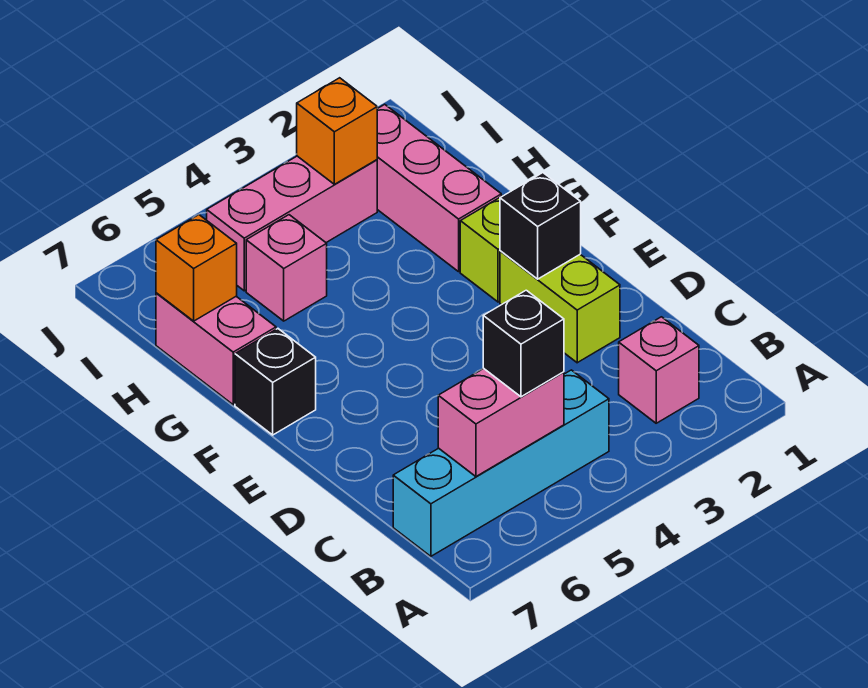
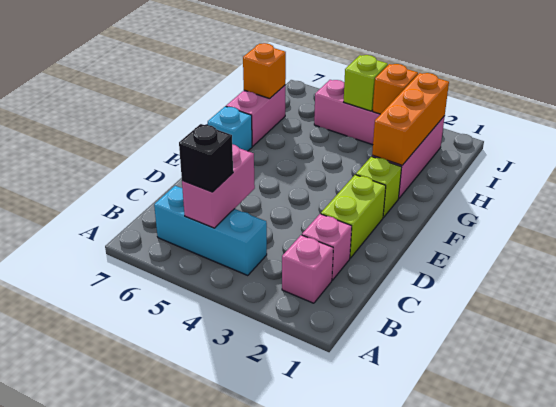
cyan brick B4:B7 level 1 -> cyan brick B4:B6 level 1
pink brick B5:B6 level 2 -> pink brick B5:C5 level 2
black brick E2 level 2 -> none
black brick F7 level 1 -> cyan brick F7 level 1
none -> orange brick G2:I2 level 2
pink brick H5 level 1 -> pink brick C2 level 1
none -> lime brick I4 level 2

